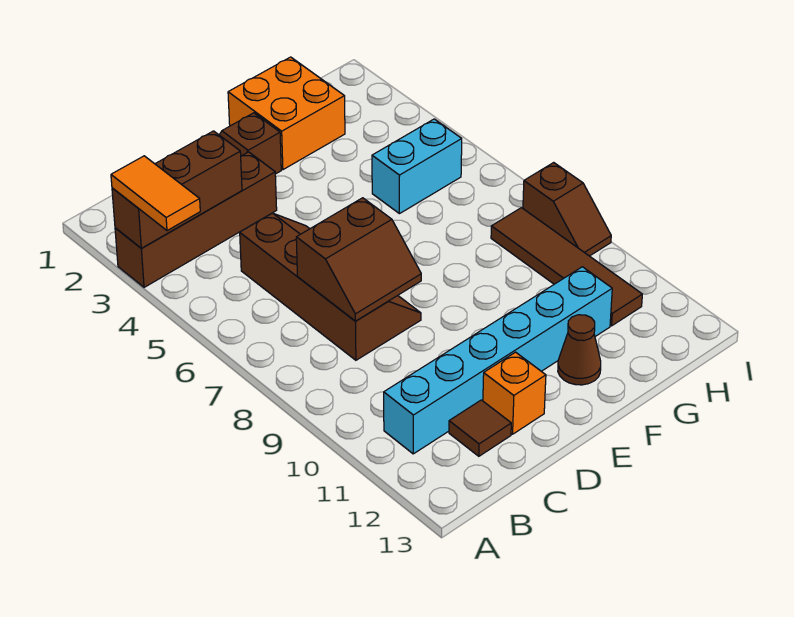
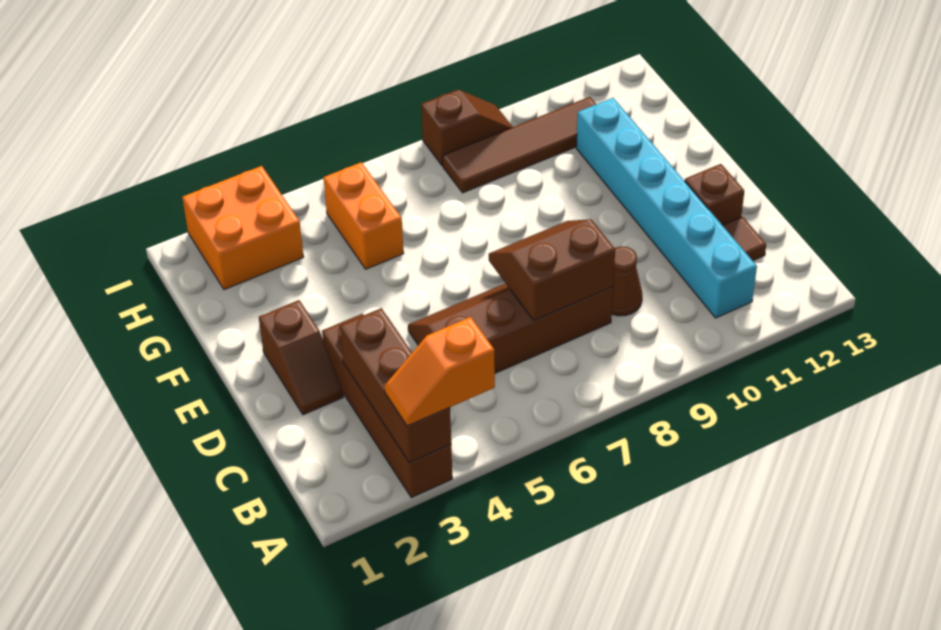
orange tile A3:A4 level 3 -> orange slope A3:A4 level 3 top 4
brown slope C7:D8 level 2 top 7 -> brown slope C7:D8 level 2 top C
orange brick D12 level 1 -> brown brick D12 level 1
orange brick F1:G2 level 1 -> orange brick H2:I3 level 1
brown cone F12 level 1 -> brown cone C9 level 1
cyan brick G5:H5 level 1 -> orange brick G5:H5 level 1

